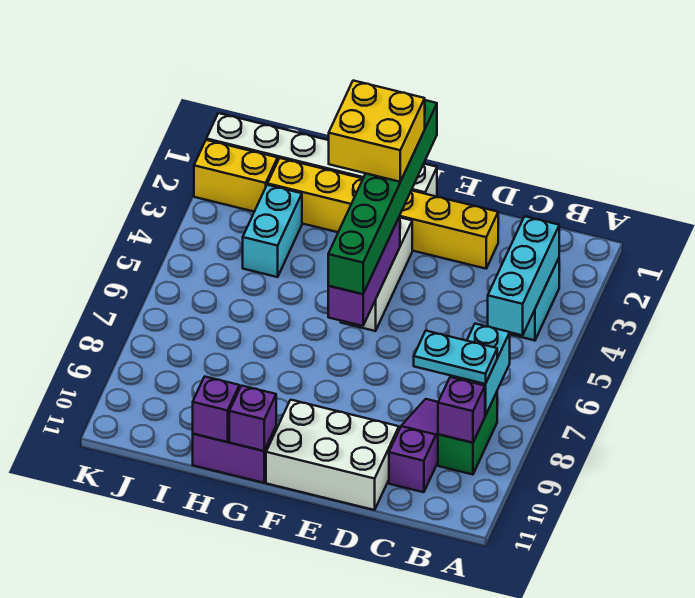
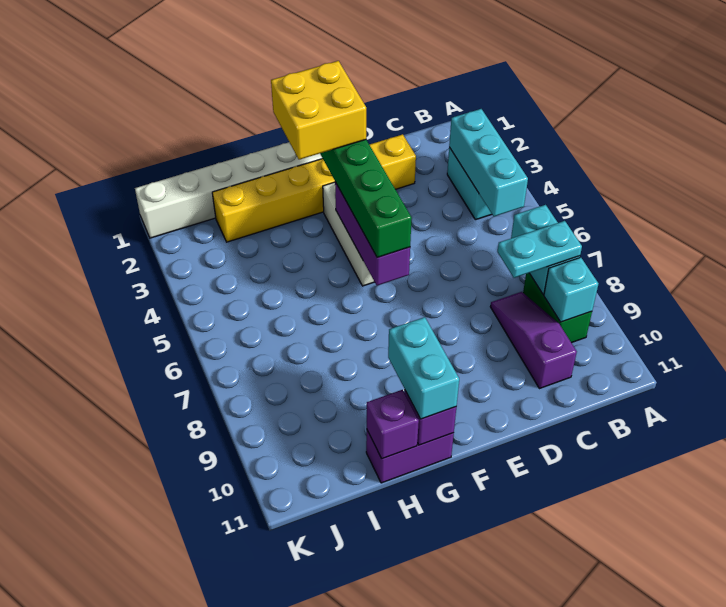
purple brick B9 level 2 -> cyan brick B9 level 2
white brick D10:F11 level 1 -> none
cyan brick I3:I4 level 1 -> cyan brick G10:G11 level 3
yellow brick J2:K2 level 1 -> none

